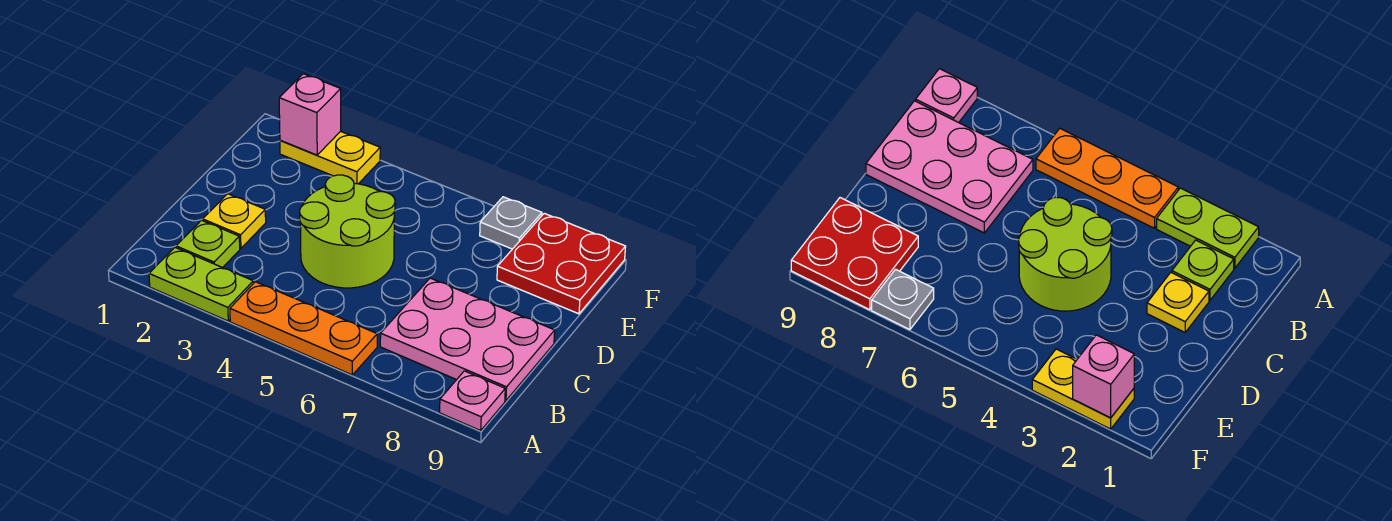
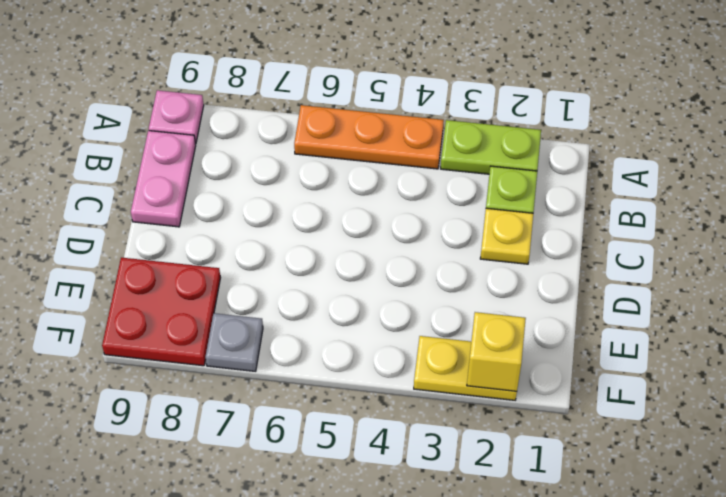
pink plate B7:C9 level 1 -> pink plate B9:C9 level 1
lime round brick C4:D5 level 1 -> none
pink brick F2 level 2 -> yellow brick F2 level 2

